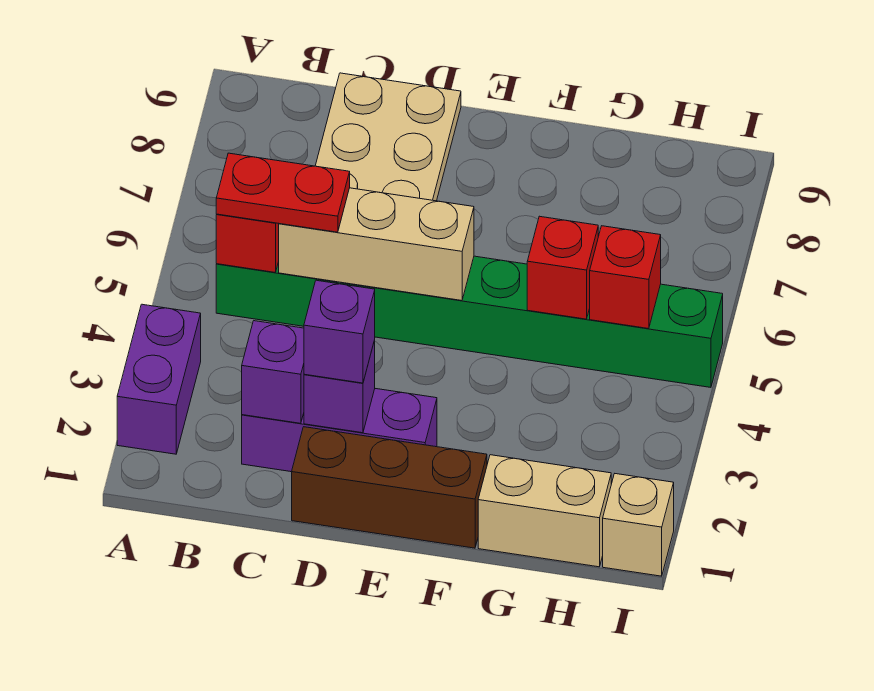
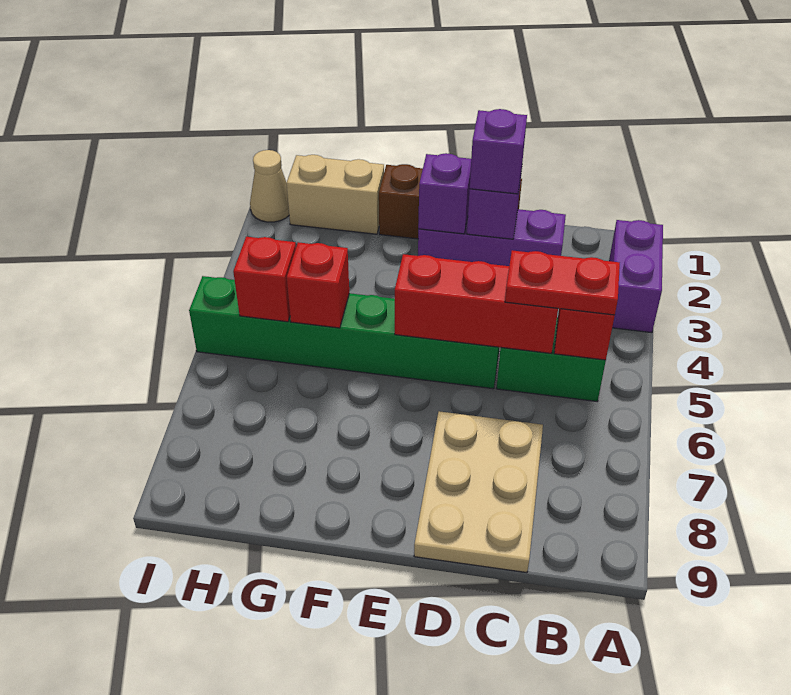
purple brick C2 level 2 -> purple brick E2 level 2
tan brick C5:E5 level 2 -> red brick C5:E5 level 2
tan brick I1 level 1 -> tan cone I1 level 1

